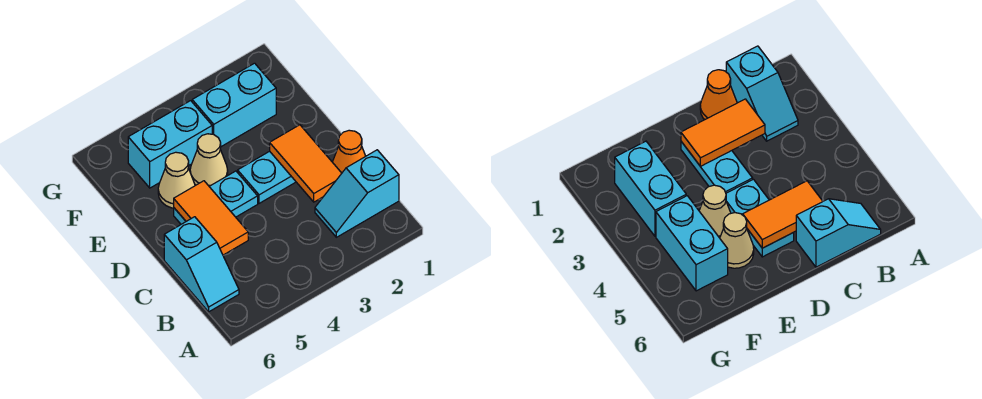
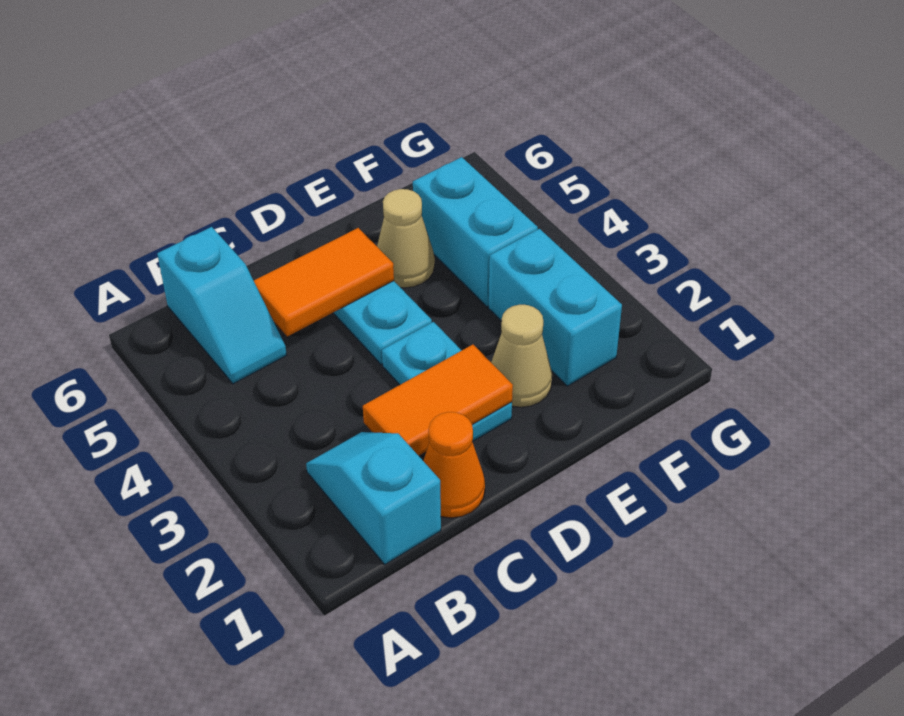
cyan slope B6:C6 level 1 top C -> cyan slope B5:B6 level 1 top 6
tan cone E4 level 1 -> tan cone E2 level 1

